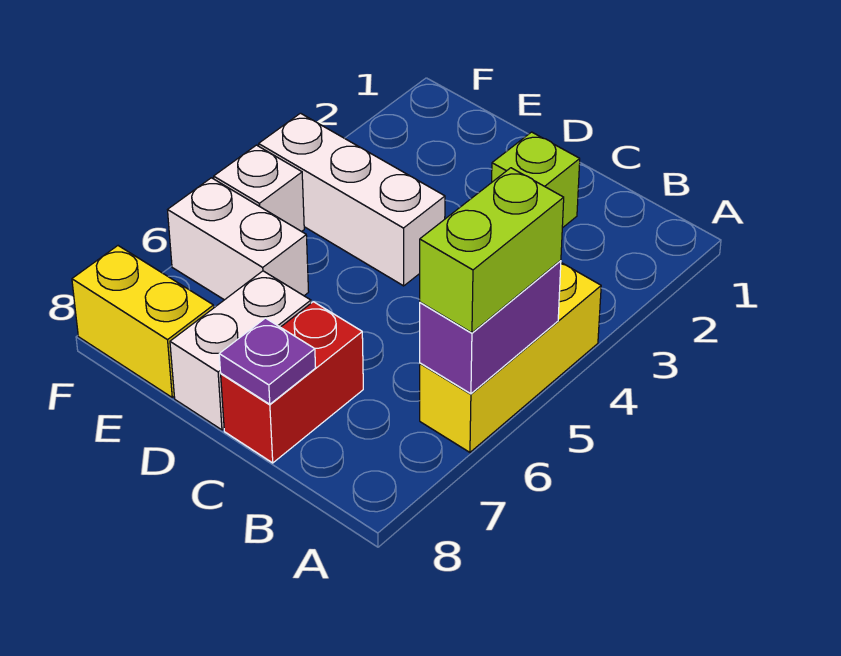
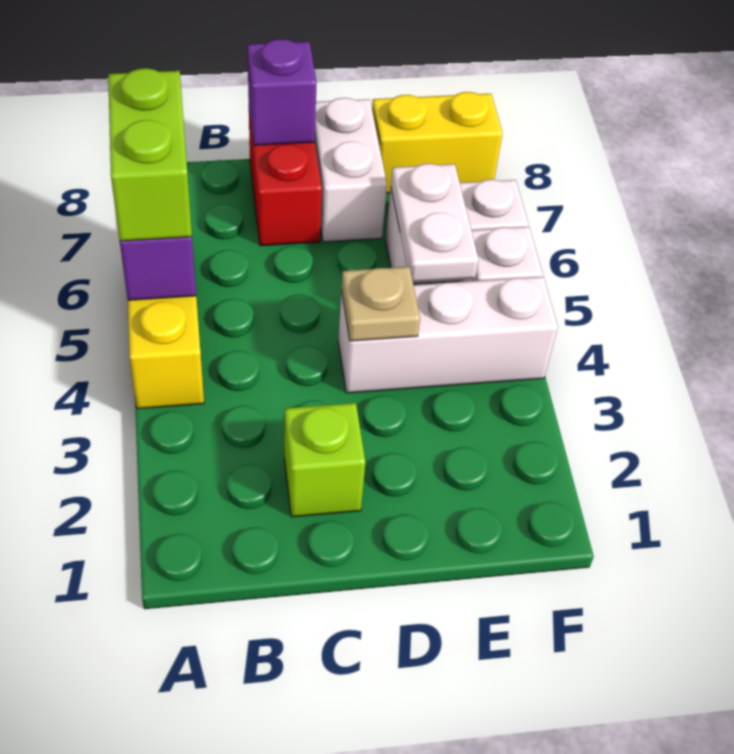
purple plate C8 level 2 -> purple brick C8 level 2
none -> tan plate D4 level 2
none -> white plate E5:E6 level 2

